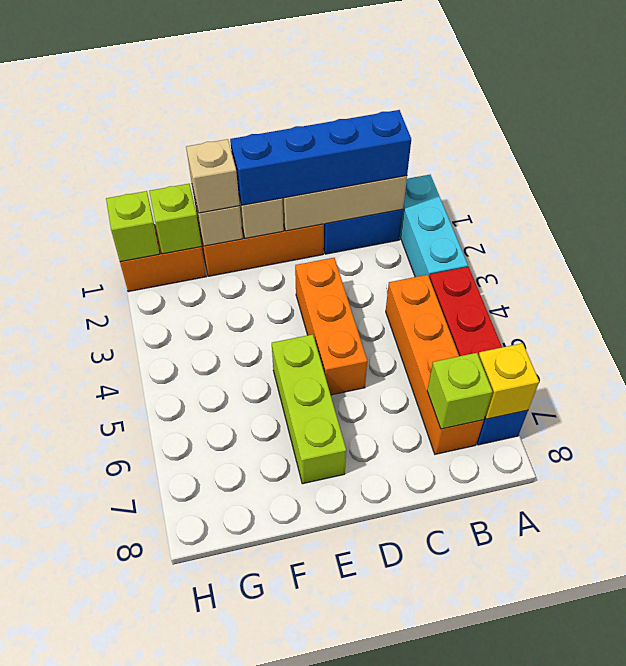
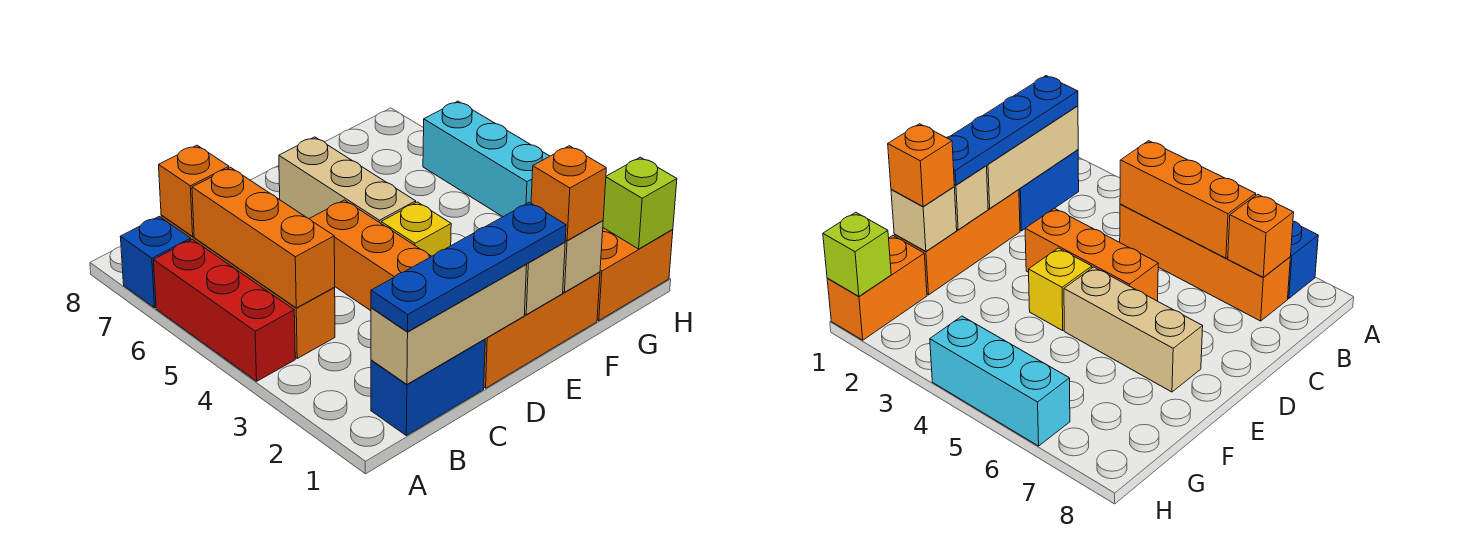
cyan brick A1:A3 level 1 -> cyan brick H4:H6 level 1
yellow brick A7 level 2 -> yellow brick E4 level 1
blue brick B1:E1 level 3 -> blue plate B1:E1 level 3
none -> orange brick B4:B6 level 2
lime brick B7 level 2 -> orange brick B7 level 2
lime brick E5:E7 level 1 -> tan brick E5:E7 level 1
tan brick F1 level 3 -> orange brick F1 level 3
lime brick G1 level 2 -> none

